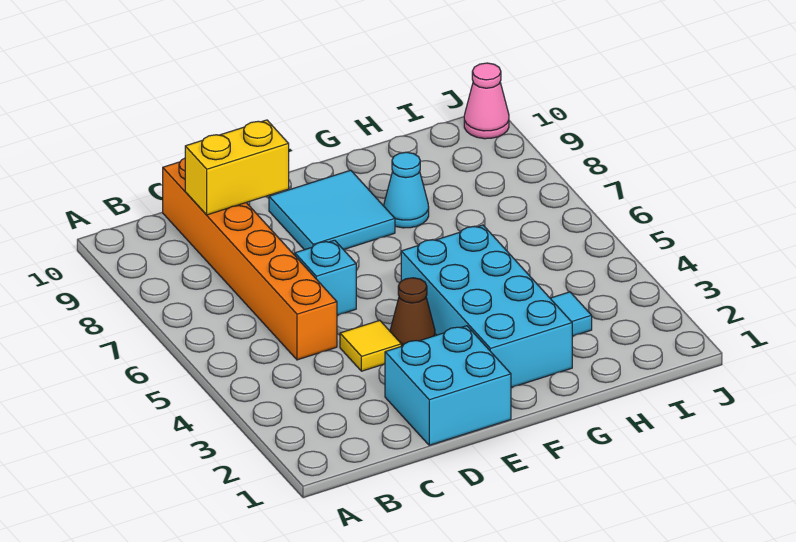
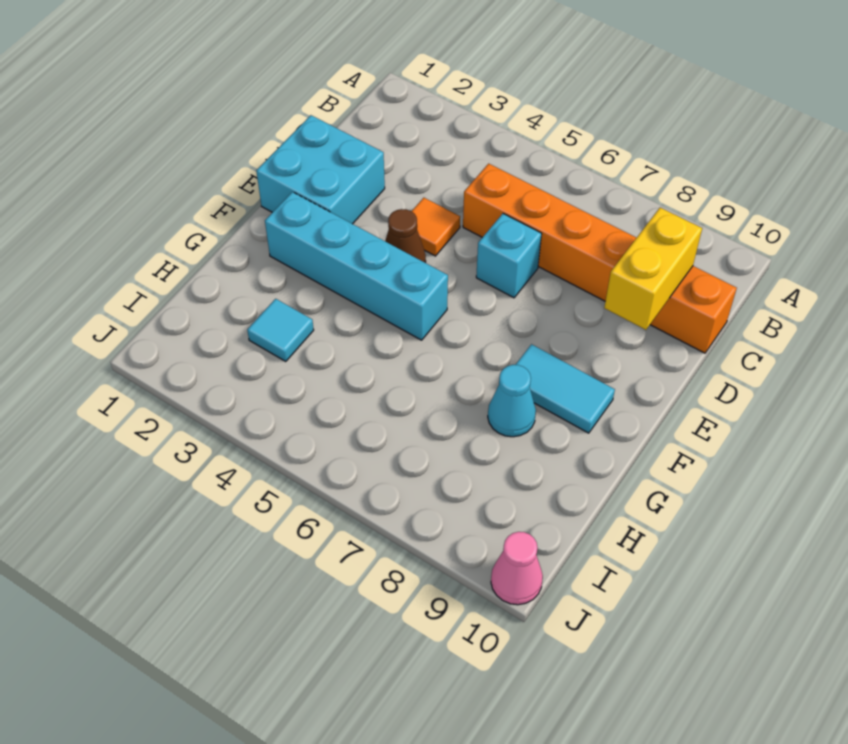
yellow tile D4 level 1 -> orange tile D4 level 1
cyan tile E8:F9 level 1 -> cyan tile F8:F9 level 1
cyan brick F2:G5 level 1 -> cyan brick F2:F5 level 1

